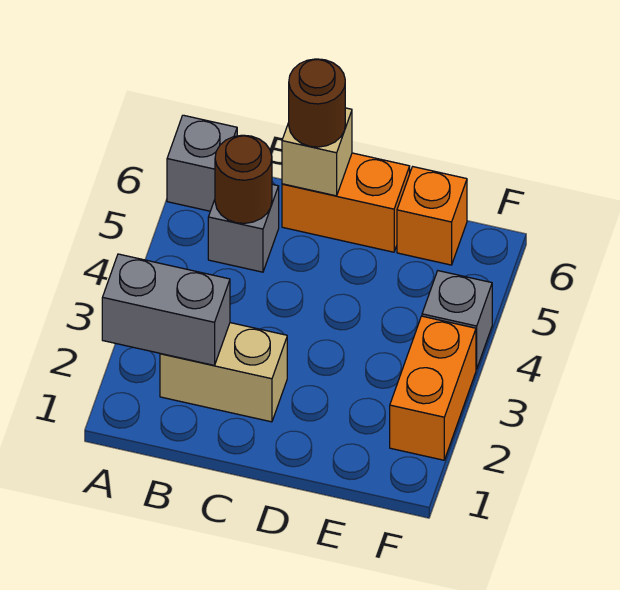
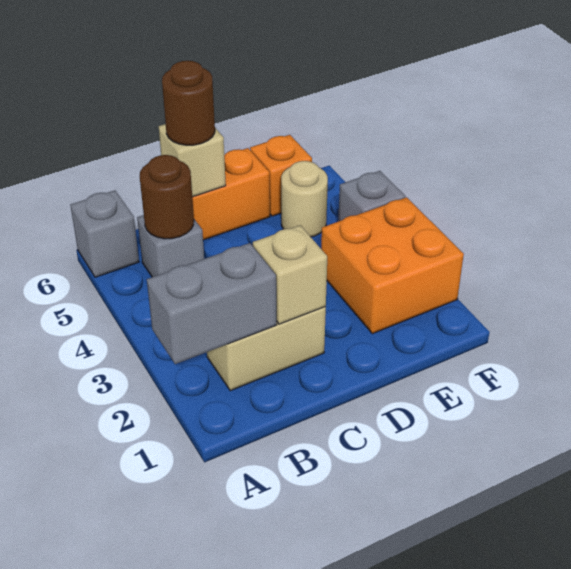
none -> tan brick C2 level 2
none -> tan round brick E5 level 1
orange brick F2:F3 level 1 -> orange brick E2:F3 level 1

